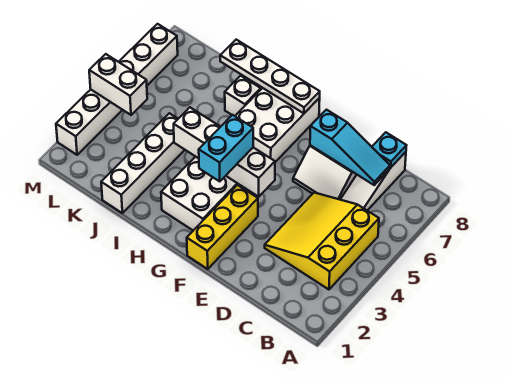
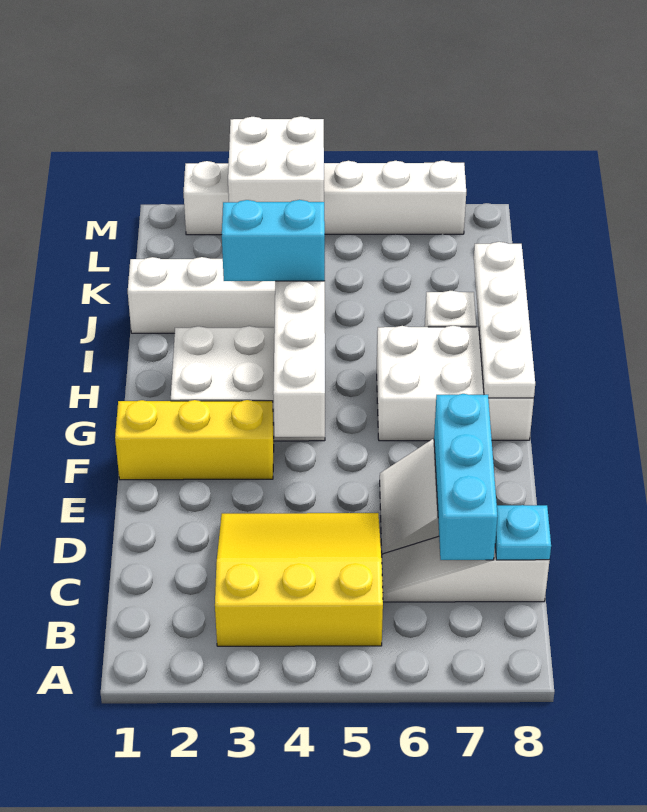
cyan slope C7:E7 level 2 top E -> cyan brick C7:E7 level 2
cyan brick G3:G4 level 3 -> cyan brick I3:I4 level 3
white brick L4:M4 level 2 -> white brick L3:M4 level 2

